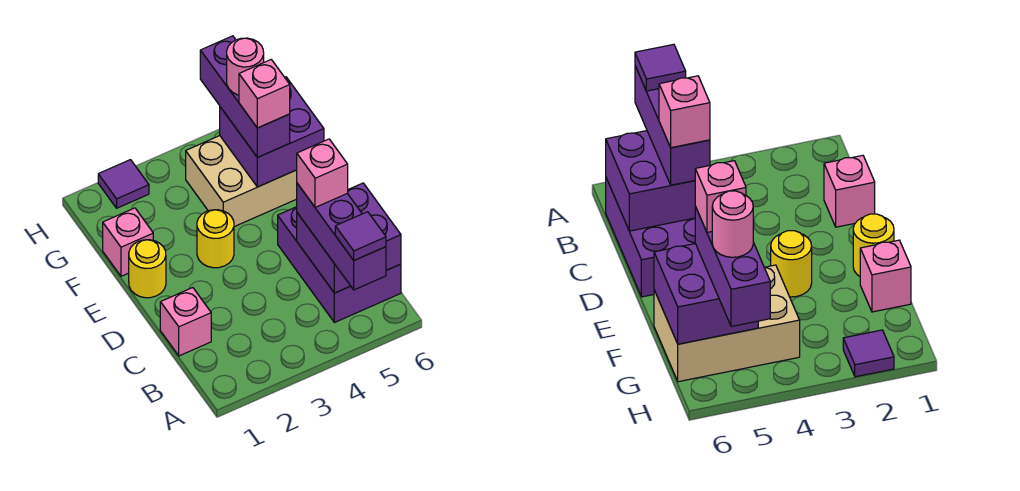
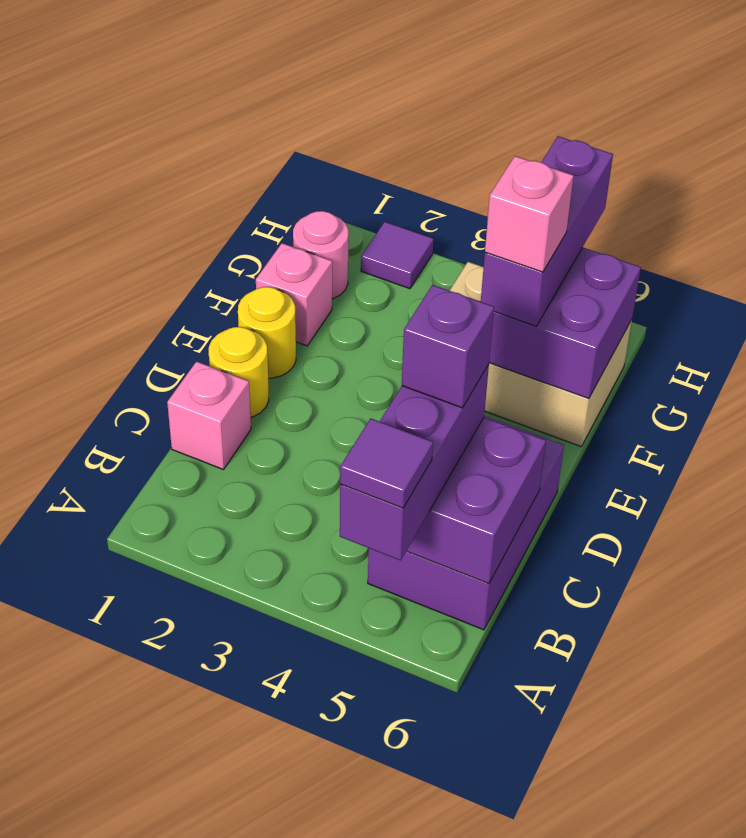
pink brick C5 level 4 -> purple brick C5 level 4
yellow round brick E3 level 1 -> yellow round brick D1 level 1
pink round brick G5 level 4 -> pink round brick G1 level 1

